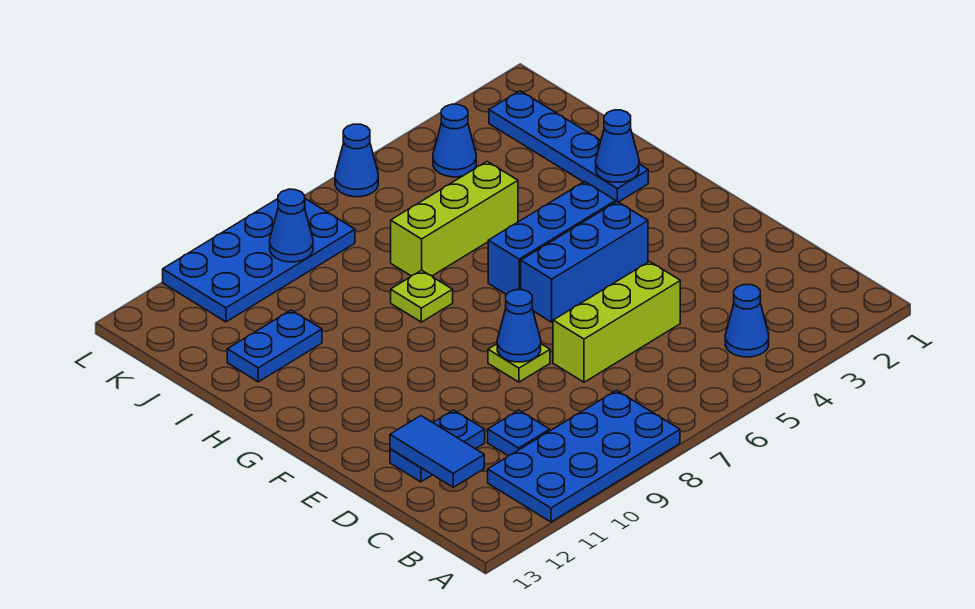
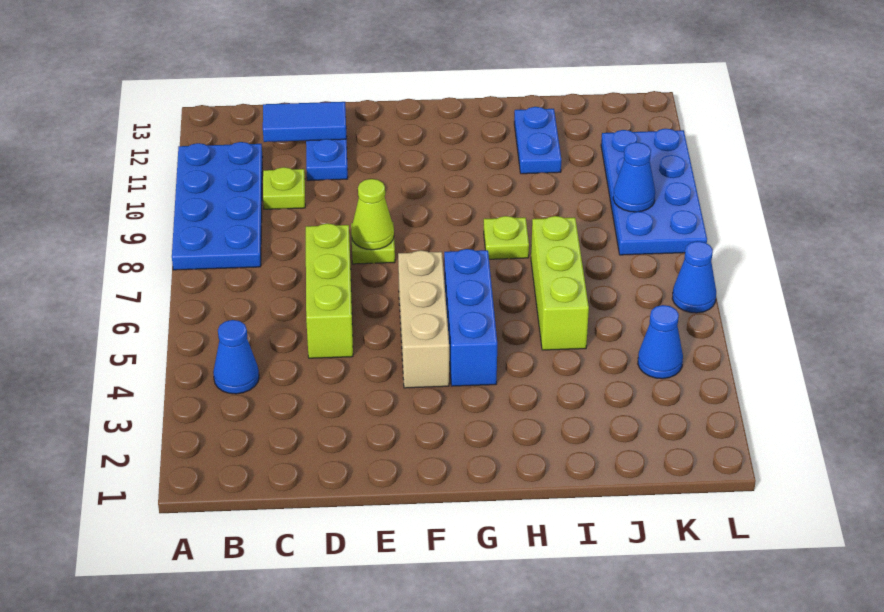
blue plate C10 level 1 -> lime plate C10 level 1
blue cone E8 level 2 -> lime cone E8 level 2
blue brick F4:F6 level 1 -> tan brick F4:F6 level 1
blue plate H2:K2 level 1 -> none
blue cone H2 level 2 -> none

